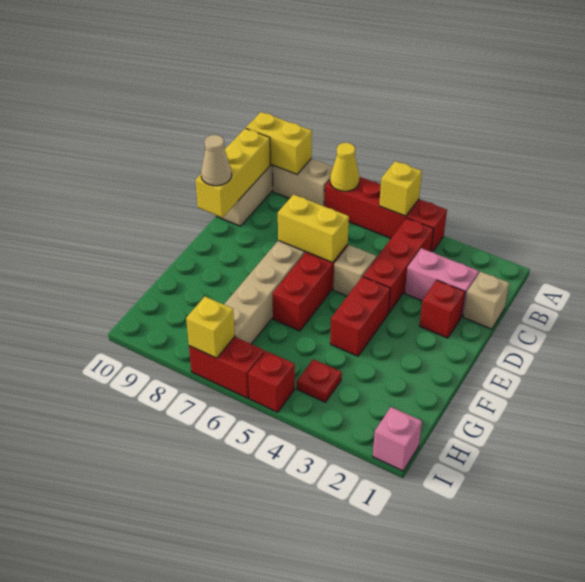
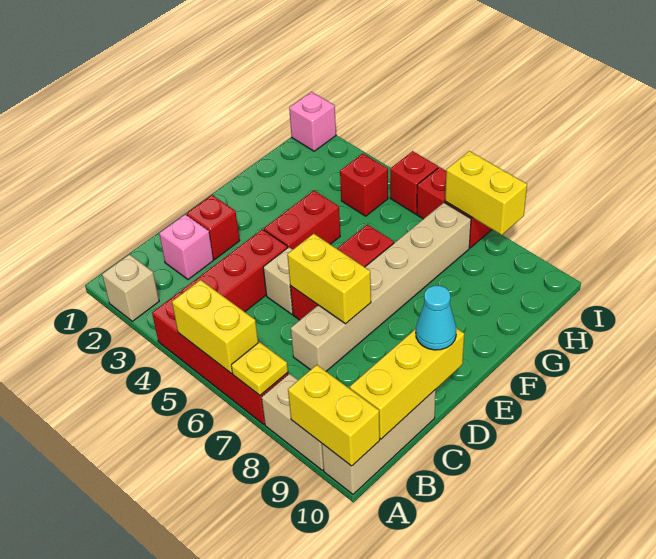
yellow brick A5 level 2 -> yellow brick A5:A6 level 2
yellow cone A7 level 2 -> yellow plate A7 level 2
tan brick C1 level 1 -> tan brick A2 level 1
pink brick C2:C3 level 1 -> pink brick C2 level 1
tan cone D10 level 3 -> cyan cone D10 level 3
red plate H4 level 1 -> red brick H4 level 1
yellow brick I7 level 2 -> yellow brick I7:I8 level 2

